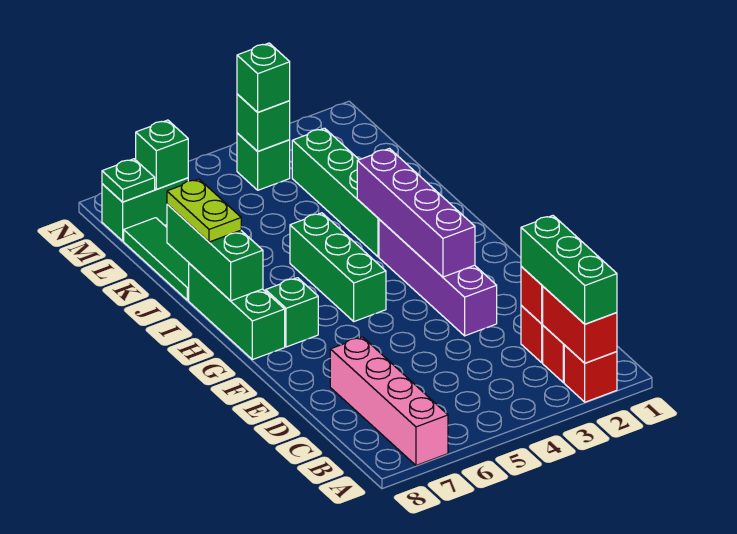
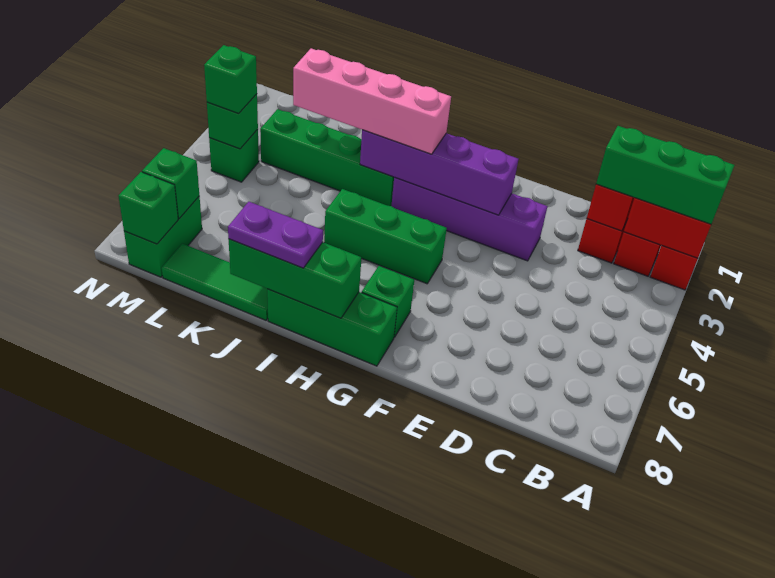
pink brick A7:D7 level 1 -> pink brick H3:K3 level 3
lime plate I8:J8 level 3 -> purple plate I8:J8 level 3
green plate M8 level 2 -> green brick M8 level 2

